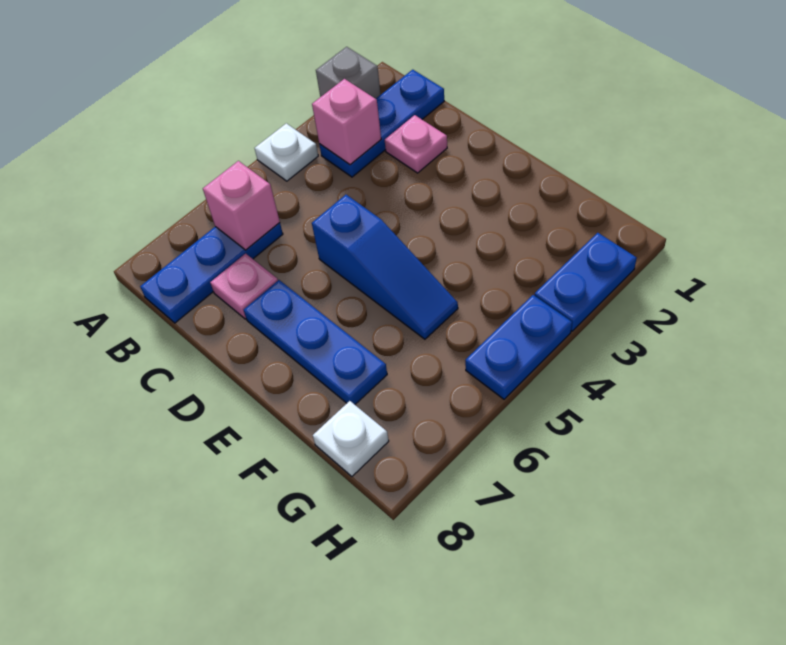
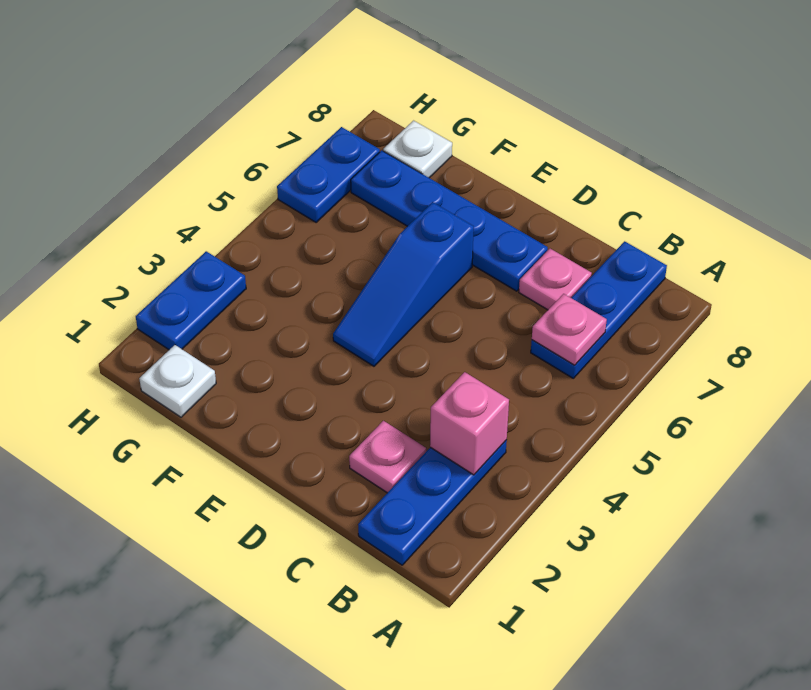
grey brick A2 level 1 -> none
white plate A4 level 1 -> white plate G1 level 1
pink brick B6 level 2 -> pink plate B6 level 2
blue slope D5:F5 level 1 top D -> blue slope E4:E6 level 1 top 6
blue plate D7:F7 level 1 -> blue plate D7:G7 level 1
blue plate H4:H5 level 1 -> blue plate H6:H7 level 1

